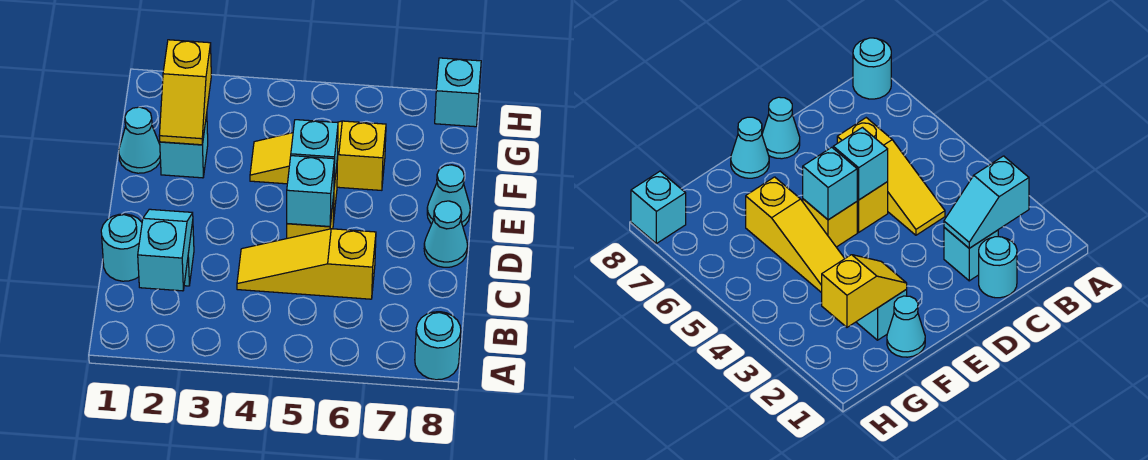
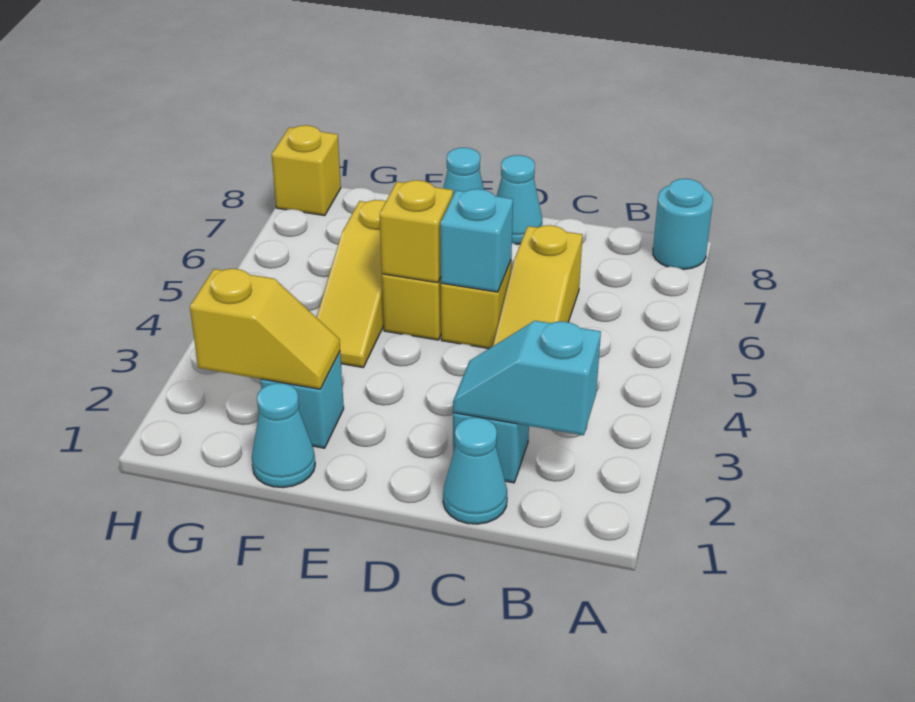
cyan round brick C1 level 1 -> cyan cone C1 level 1
cyan brick E5 level 2 -> yellow brick E5 level 2
cyan brick H8 level 1 -> yellow brick H8 level 1

